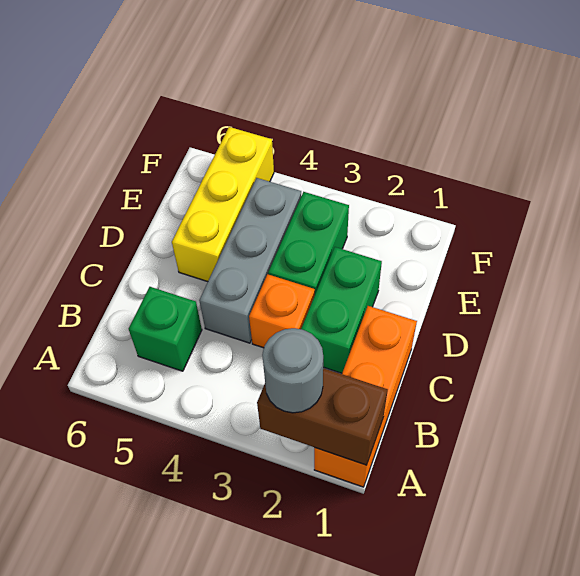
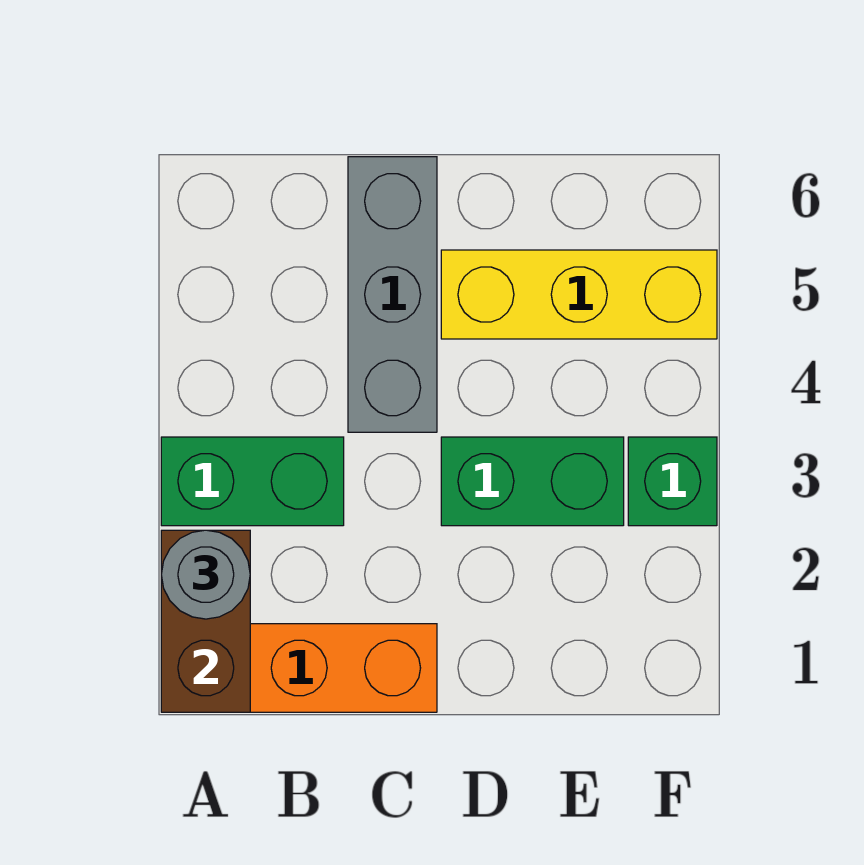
green brick B5 level 1 -> green brick F3 level 1
green brick C2:D2 level 1 -> green brick A3:B3 level 1
orange brick C3 level 1 -> none
grey brick C4:E4 level 1 -> grey brick C4:C6 level 1

